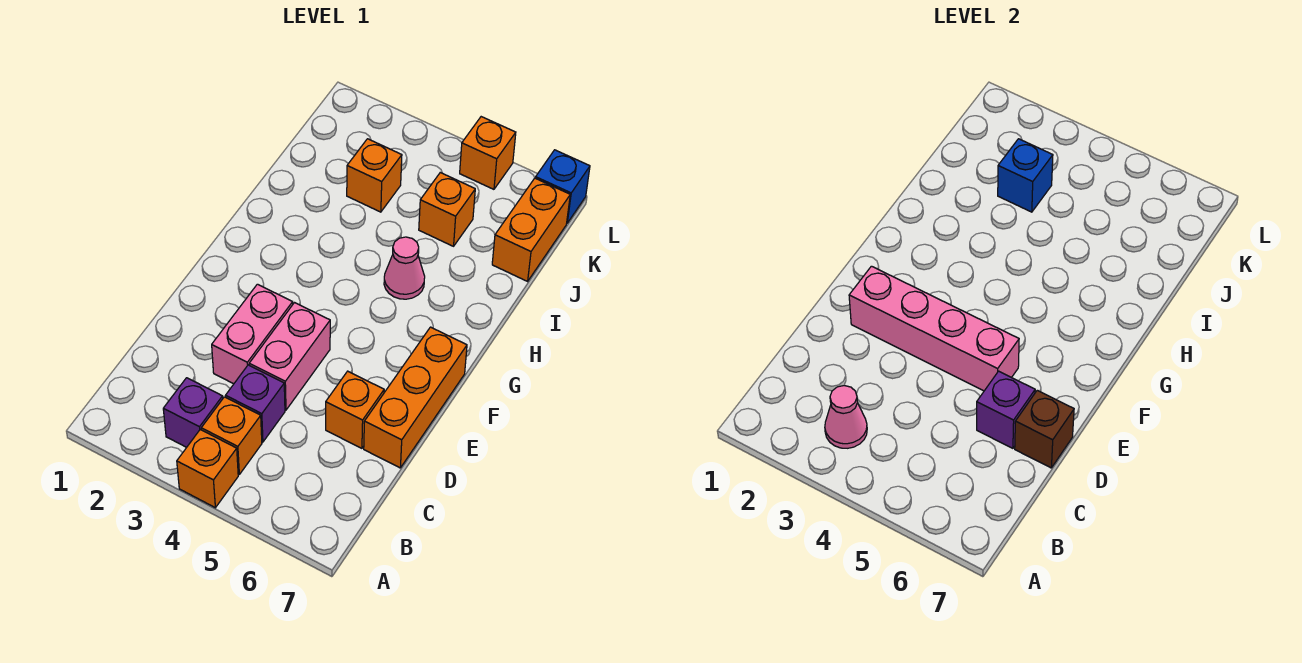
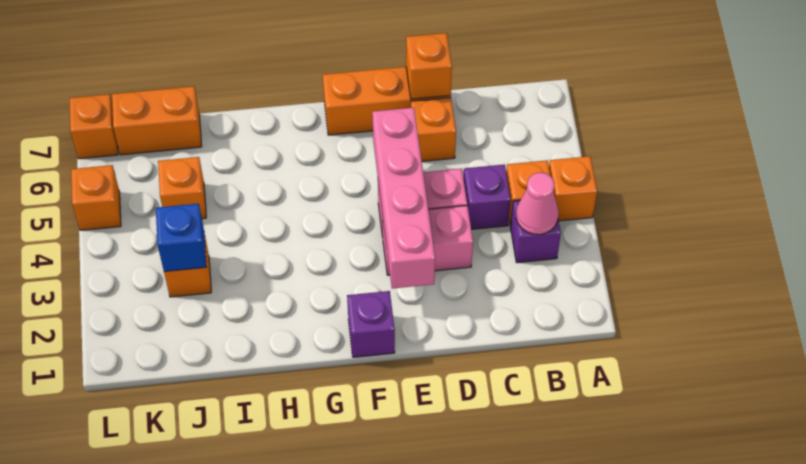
purple brick D6 level 2 -> purple brick F1 level 1
brown brick D7 level 2 -> orange brick D7 level 2
pink cone H5 level 1 -> none
blue brick L7 level 1 -> orange brick L7 level 1

